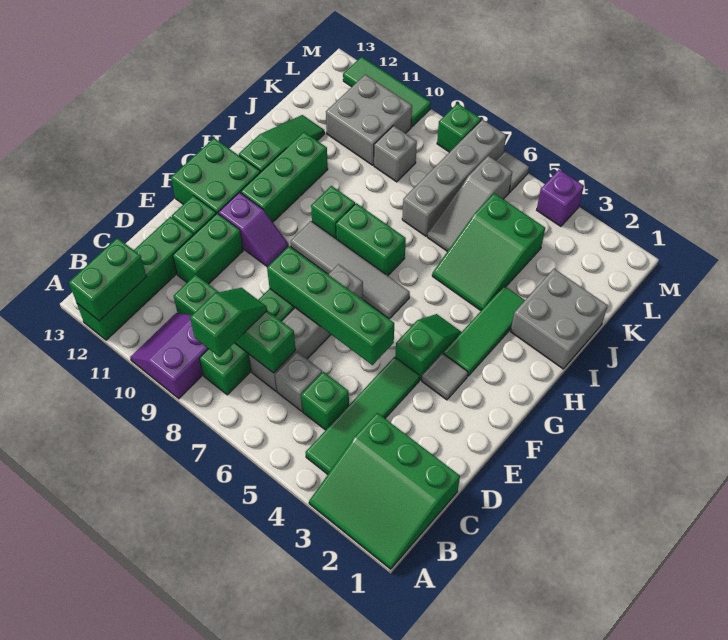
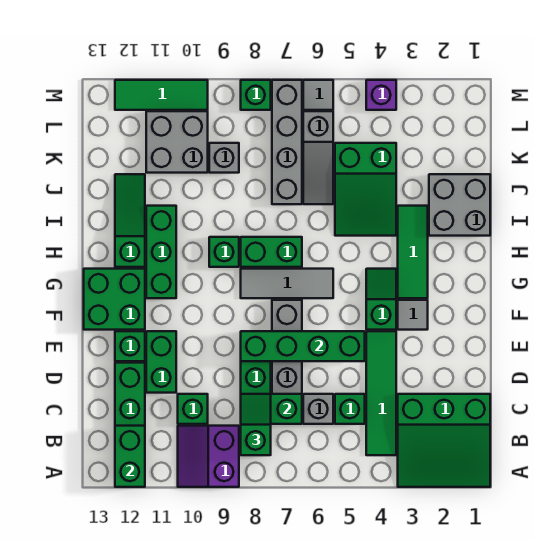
purple slope F10:F11 level 1 top 11 -> none
grey tile G6:G9 level 1 -> grey tile G6:G8 level 1

